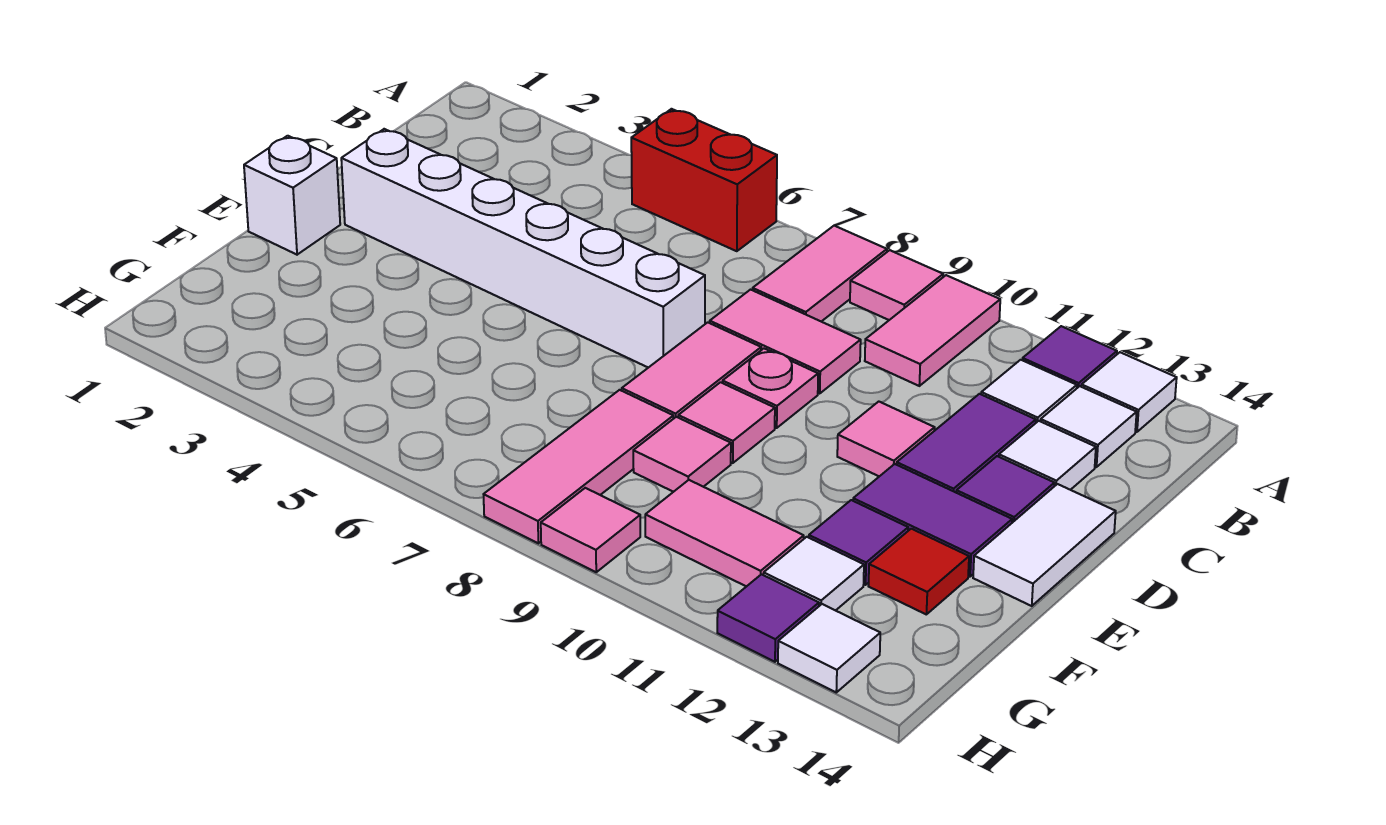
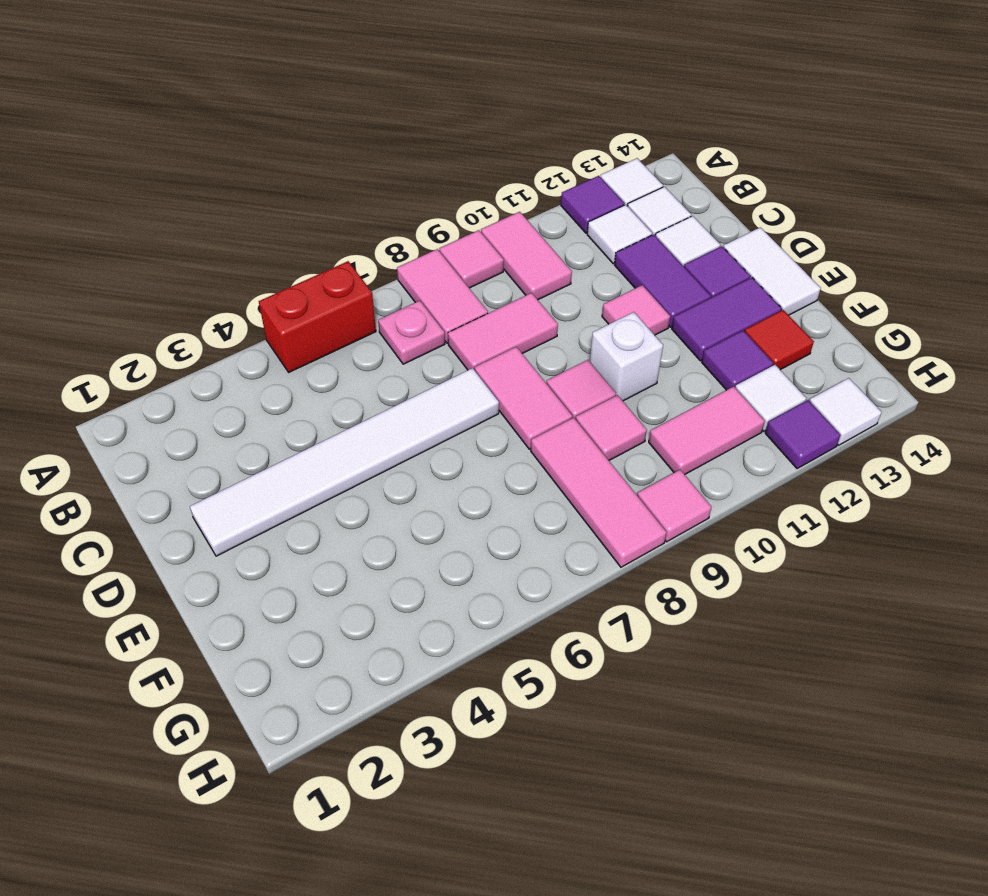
white brick D2:D7 level 1 -> white tile D2:D7 level 1
pink plate D9 level 1 -> pink plate B7 level 1
white brick E1 level 1 -> white brick E10 level 1

